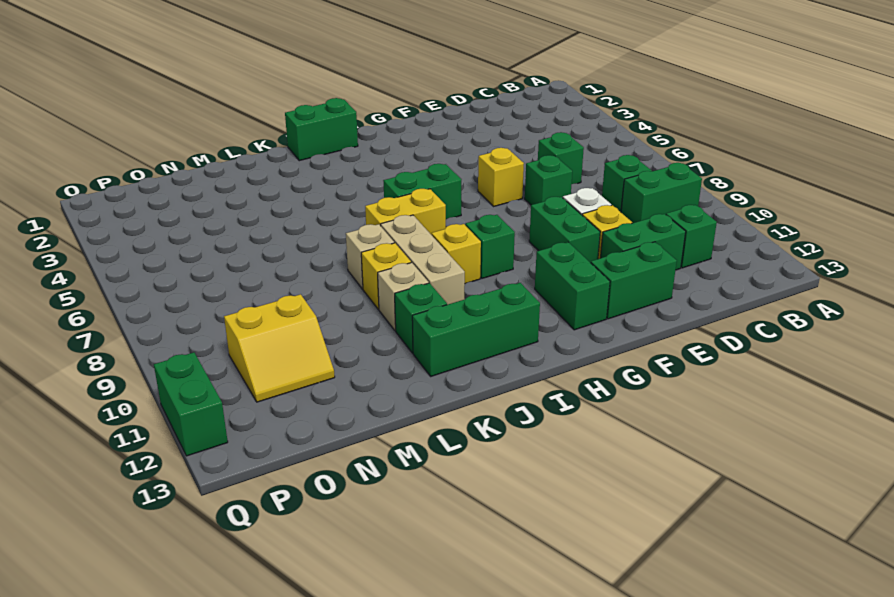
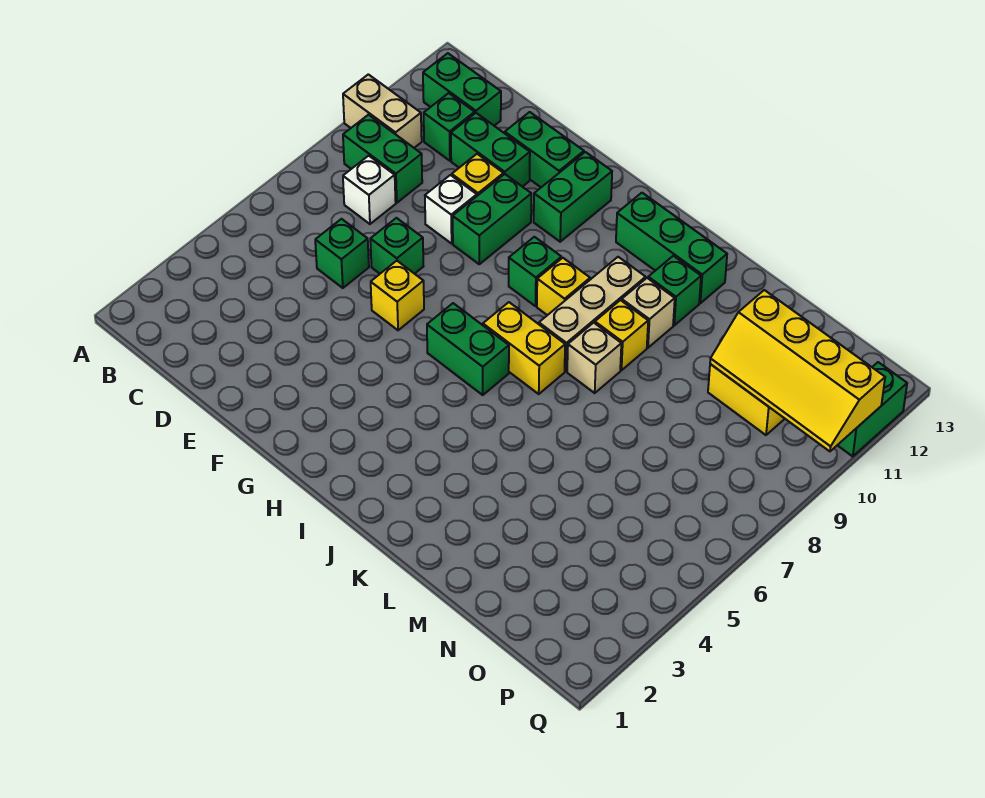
none -> tan brick A10:B10 level 1
green brick C8 level 1 -> white brick C8 level 1
green brick I1:J1 level 1 -> green brick B12:C12 level 1
none -> yellow slope N10:Q11 level 2 top 11

